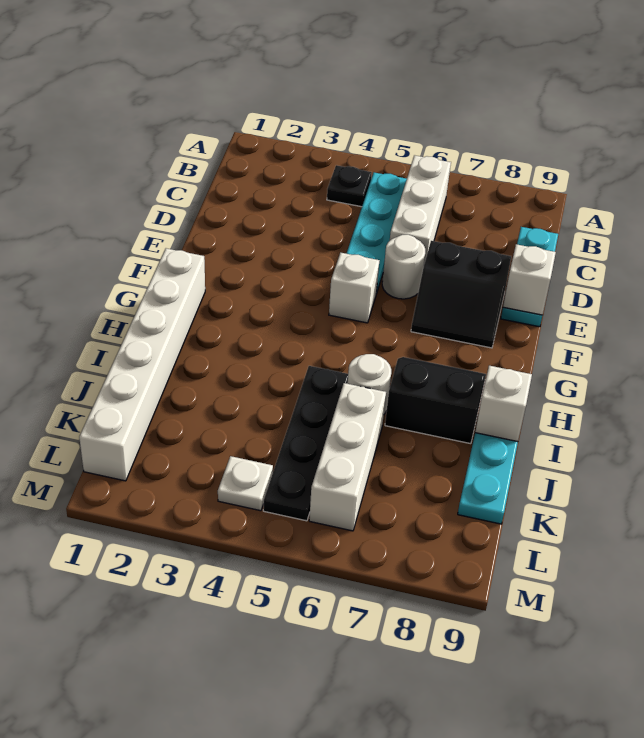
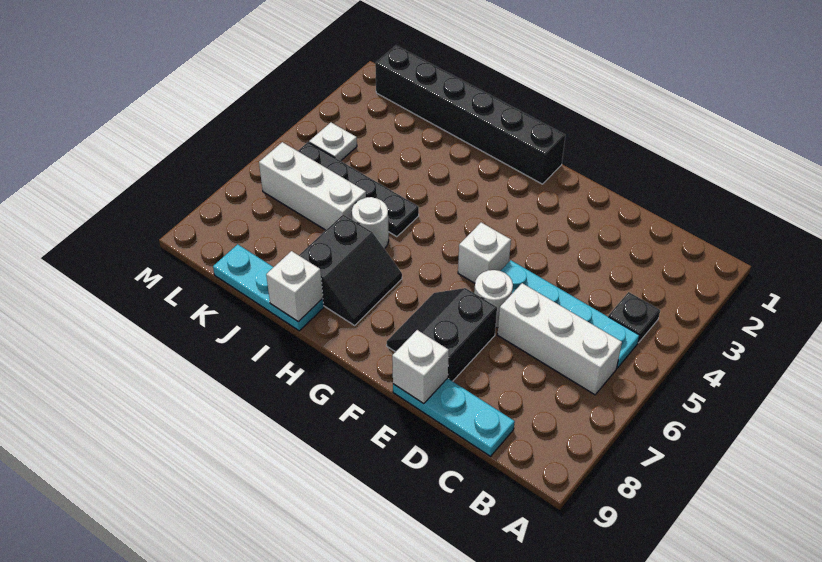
white brick G1:L1 level 1 -> black brick G1:L1 level 1

